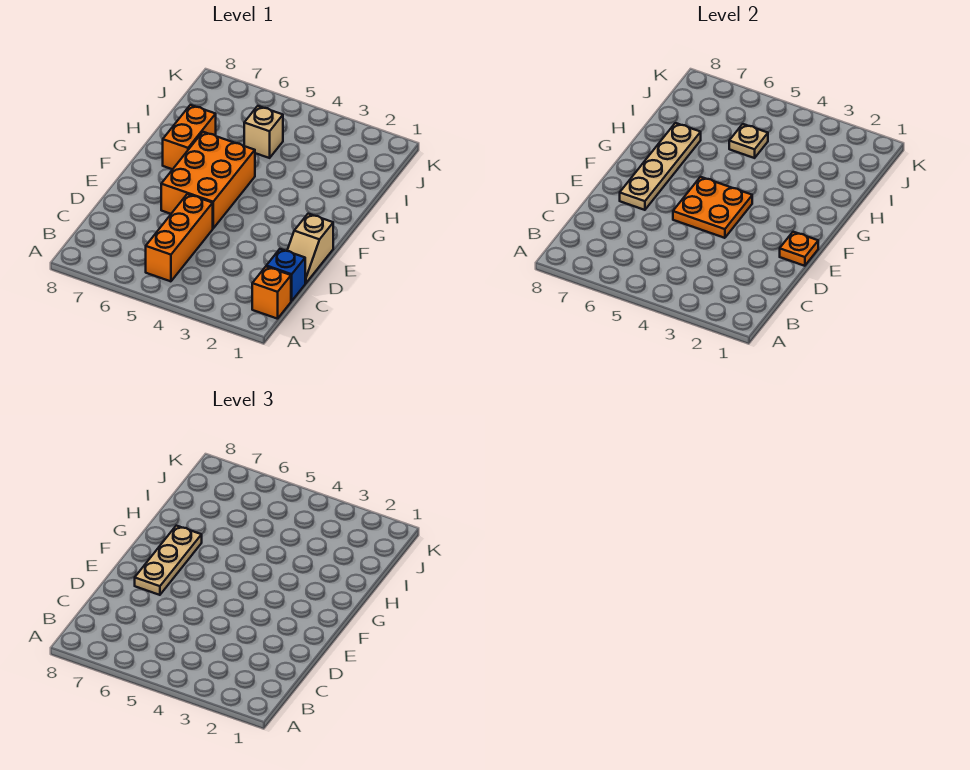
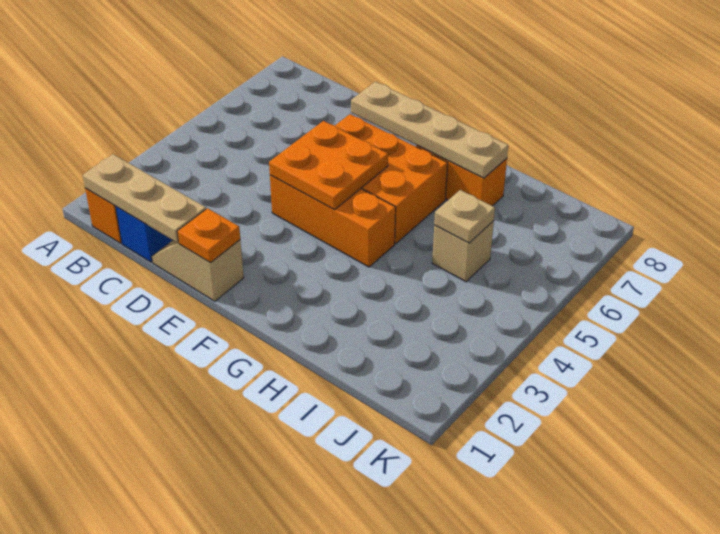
orange brick B5:D5 level 1 -> orange brick E4:G4 level 1
tan plate E7:G7 level 3 -> tan plate B1:D1 level 2

